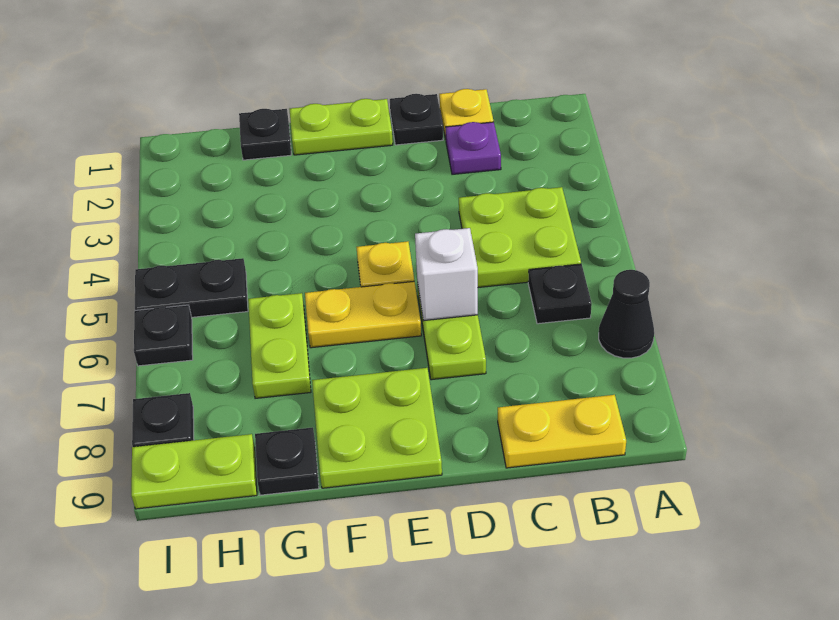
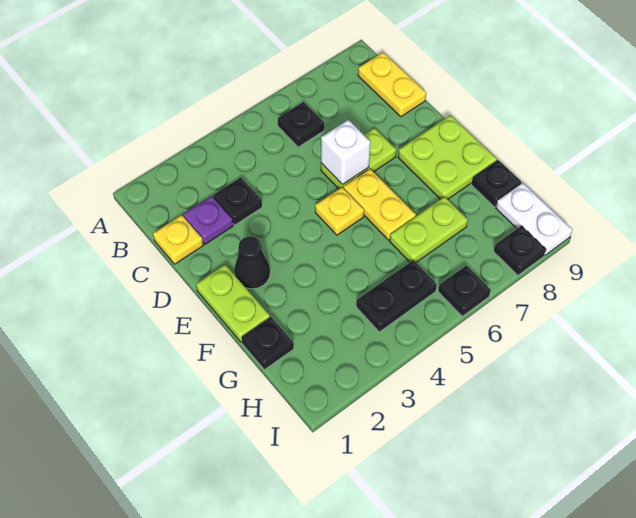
black cone A7 level 1 -> black cone E2 level 1
lime plate B4:C5 level 1 -> none
black plate D1 level 1 -> black plate C3 level 1
black plate H5:I5 level 1 -> black plate H4:H5 level 1
lime plate H9:I9 level 1 -> white plate H9:I9 level 1

